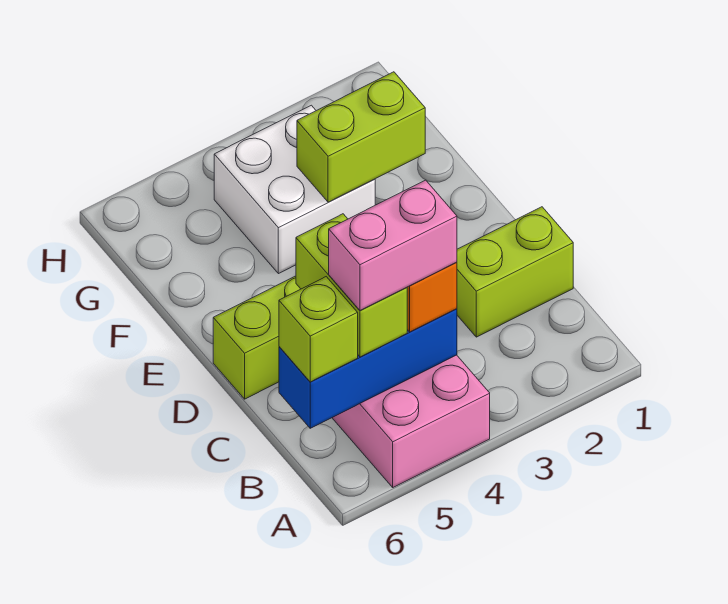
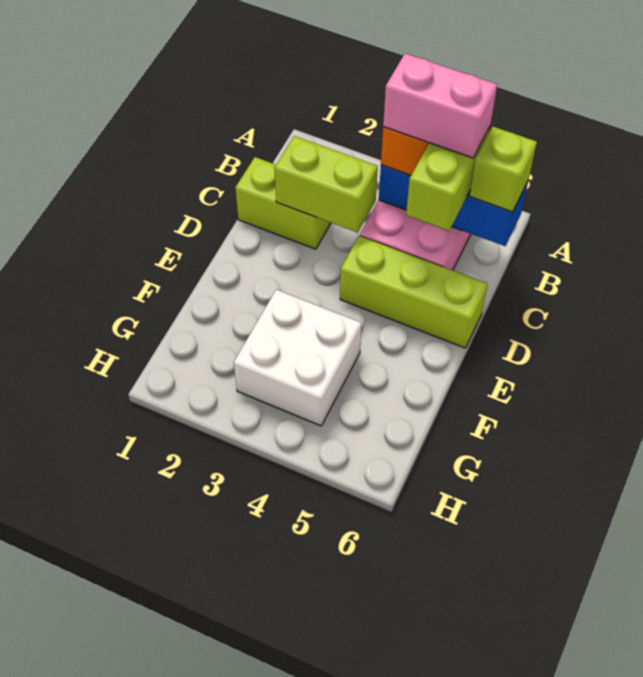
lime brick F2:F3 level 2 -> lime brick C2:C3 level 2

